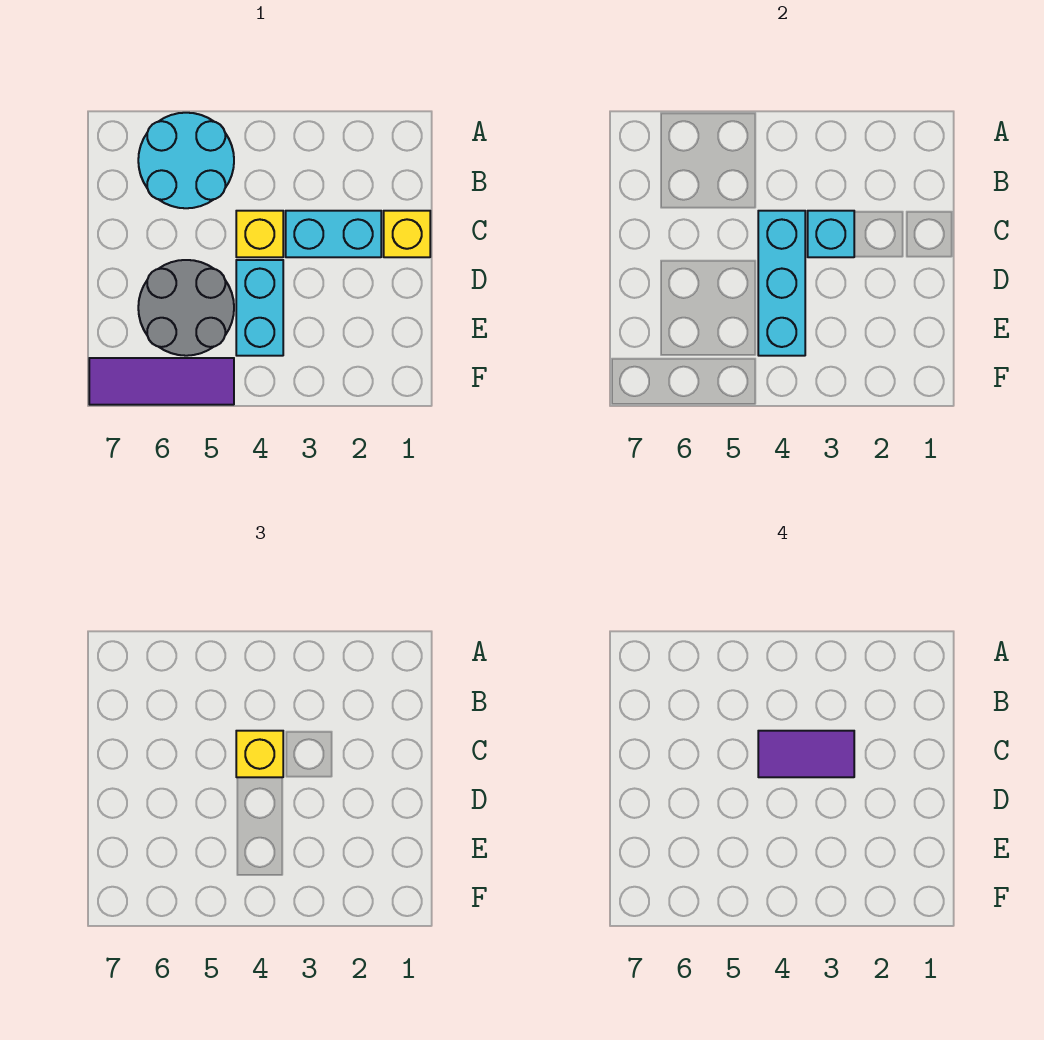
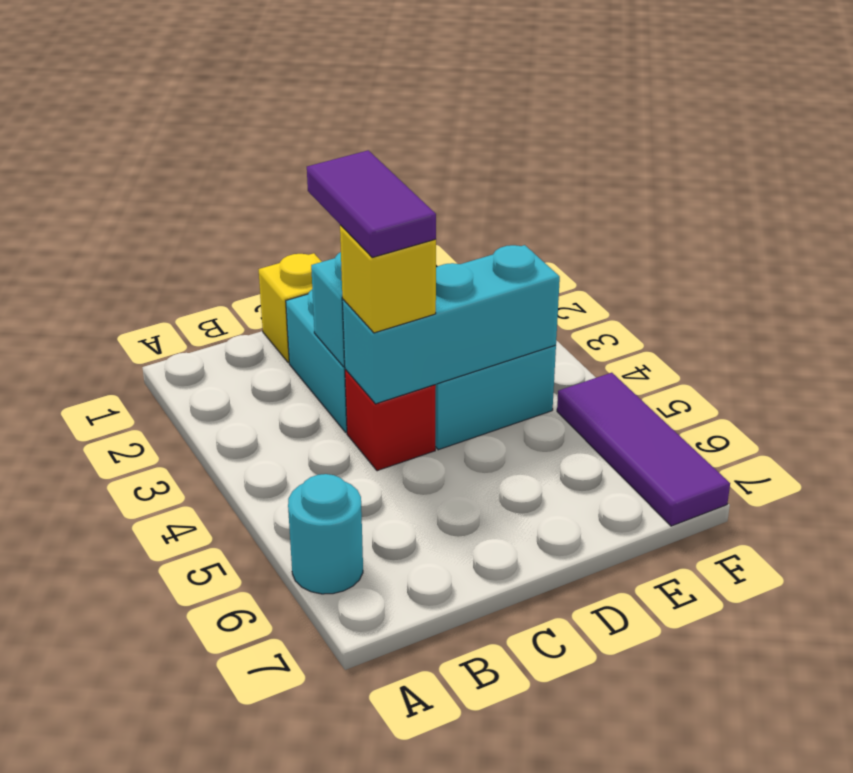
cyan round brick A5:B6 level 1 -> cyan round brick A6 level 1
yellow brick C4 level 1 -> red brick C4 level 1
grey round brick D5:E6 level 1 -> none

